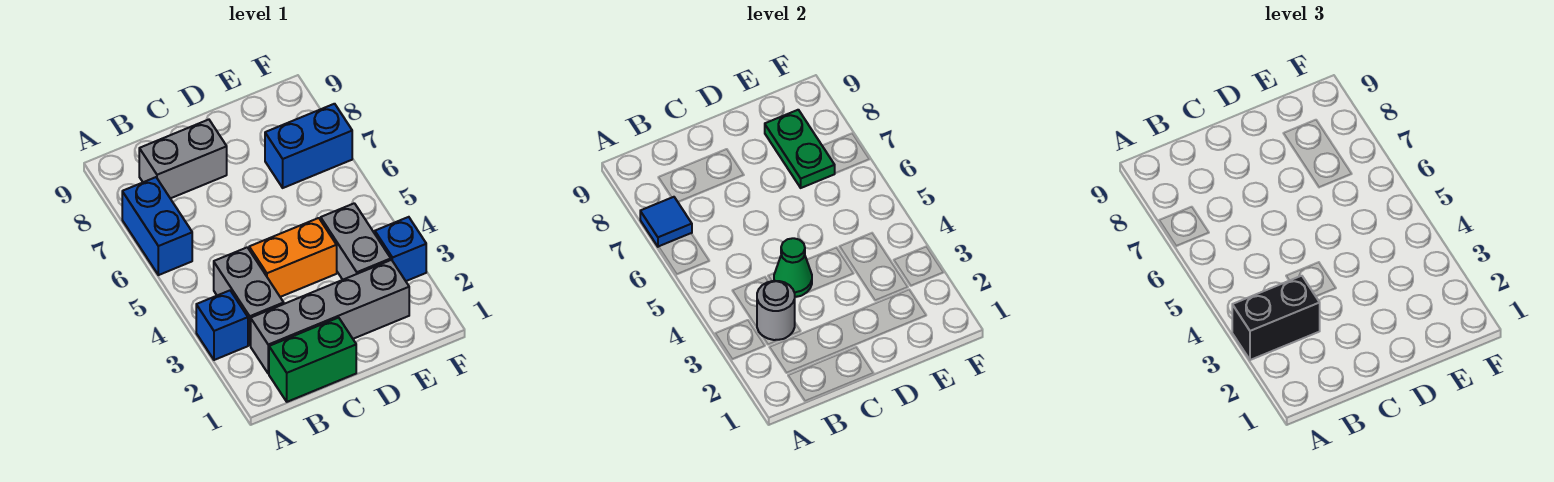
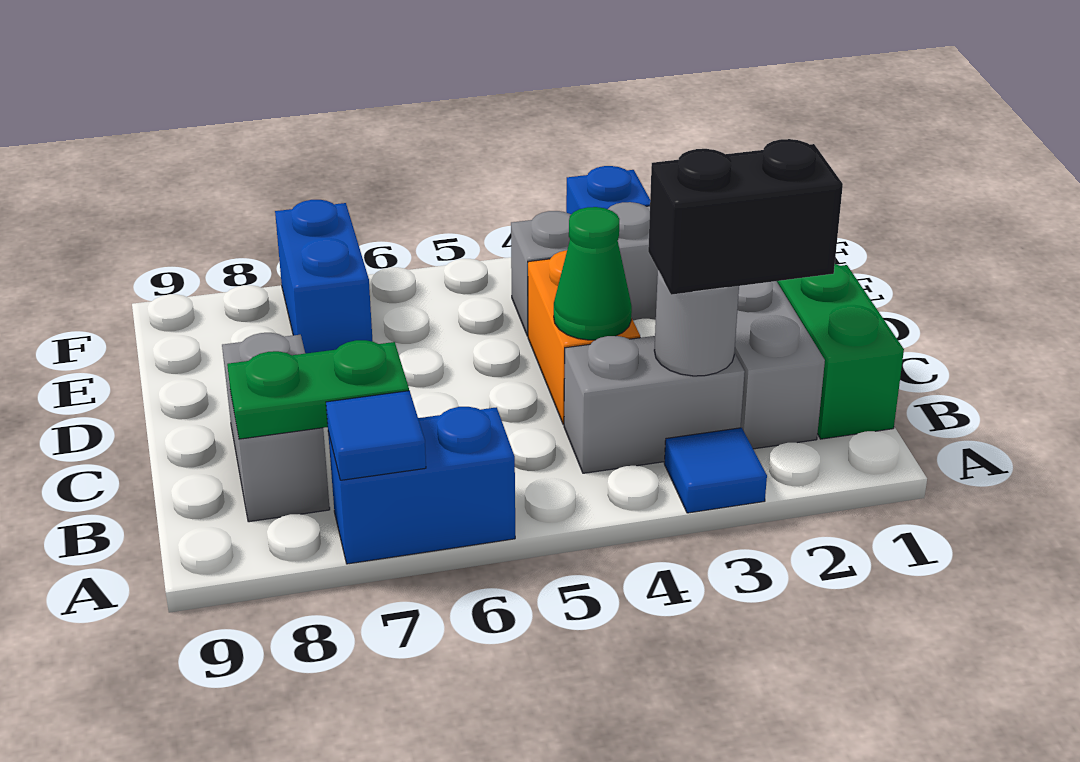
blue brick A3 level 1 -> blue tile A3 level 1
black brick A3:B3 level 3 -> black brick B2:B3 level 3
green plate E7:E8 level 2 -> green plate B7:B8 level 2

